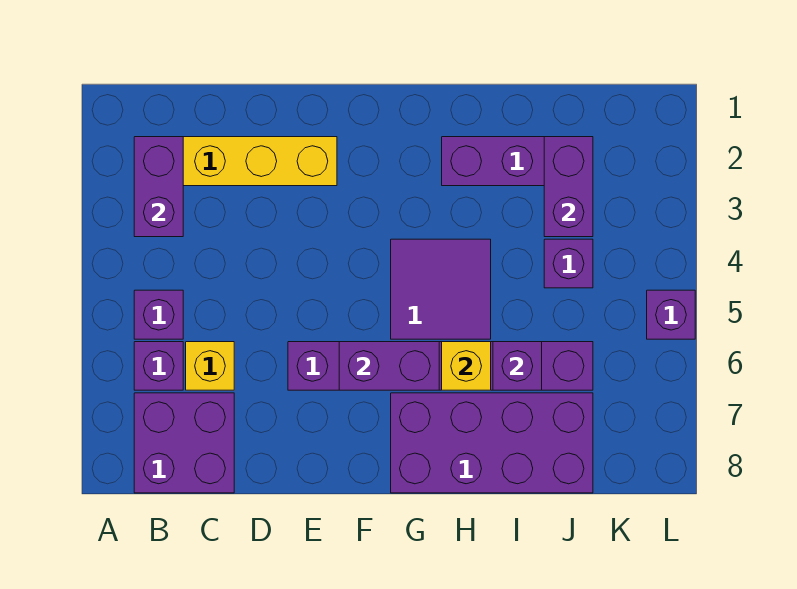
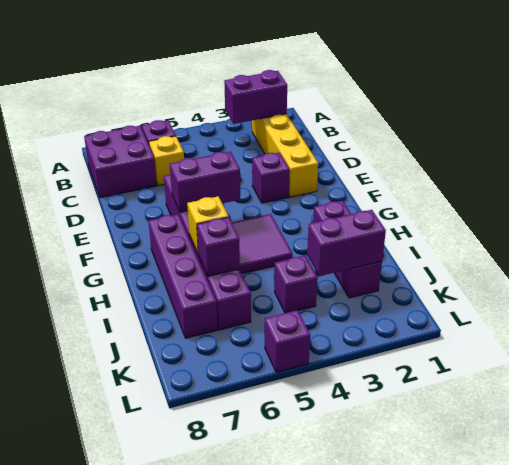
purple brick B5 level 1 -> purple brick E3 level 1
purple brick F6:G6 level 2 -> purple brick F5:F6 level 2
purple brick G7:J8 level 1 -> purple brick G7:J7 level 1

